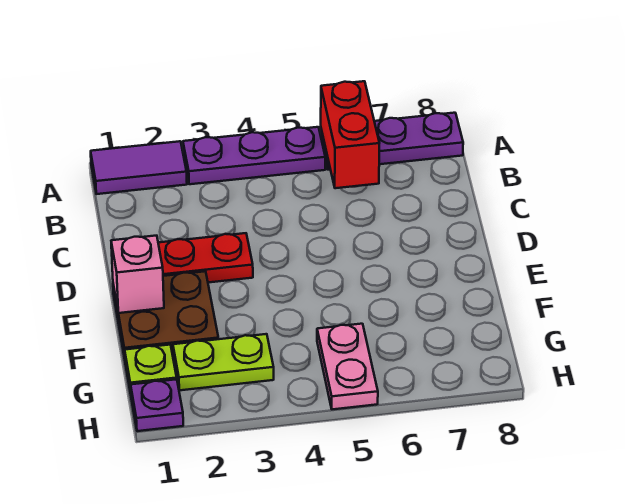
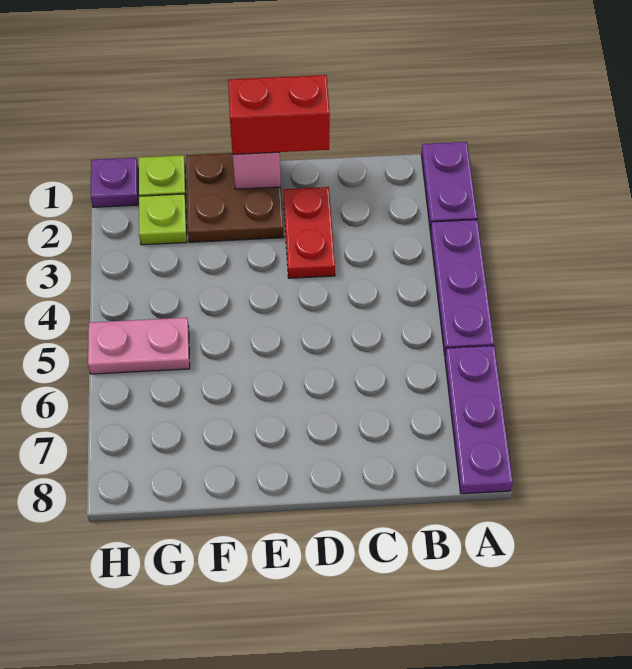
purple tile A1:A2 level 1 -> purple plate A1:A2 level 1
red brick A6:B6 level 2 -> red brick D1:E1 level 3
lime plate G2:G3 level 1 -> lime plate G2 level 1

